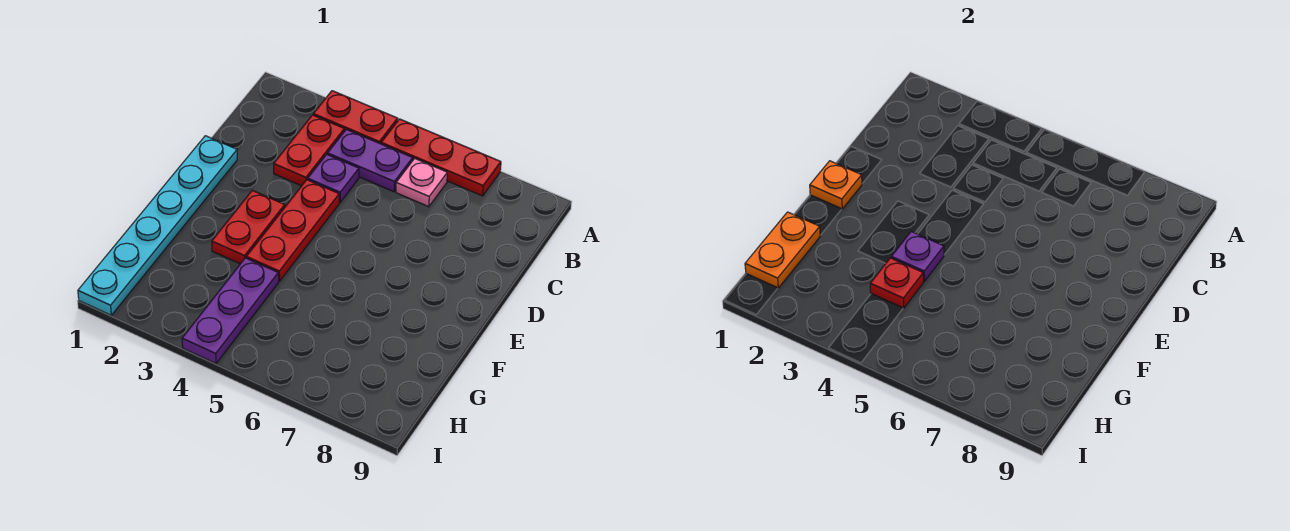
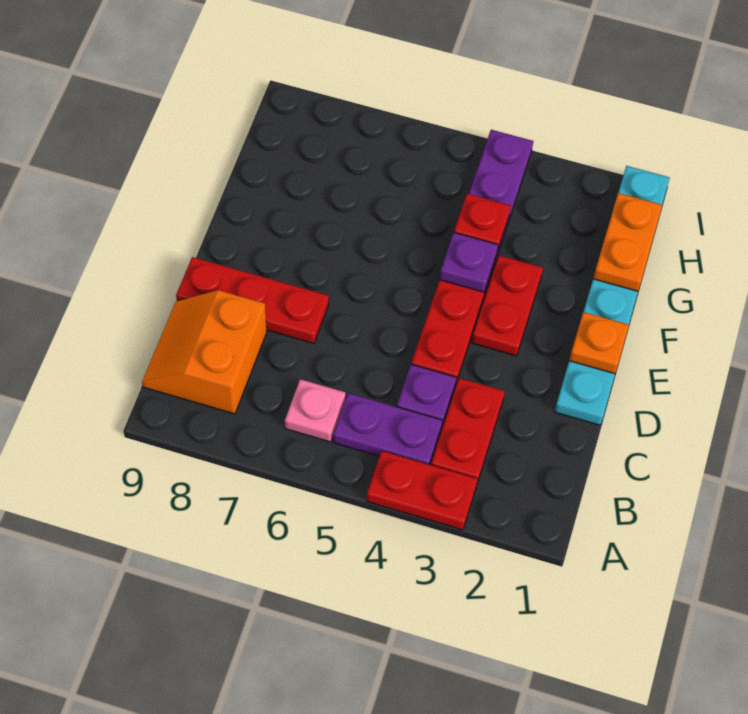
red plate A5:A7 level 1 -> red plate D7:D9 level 1
none -> orange slope B8:C9 level 1 top 8

